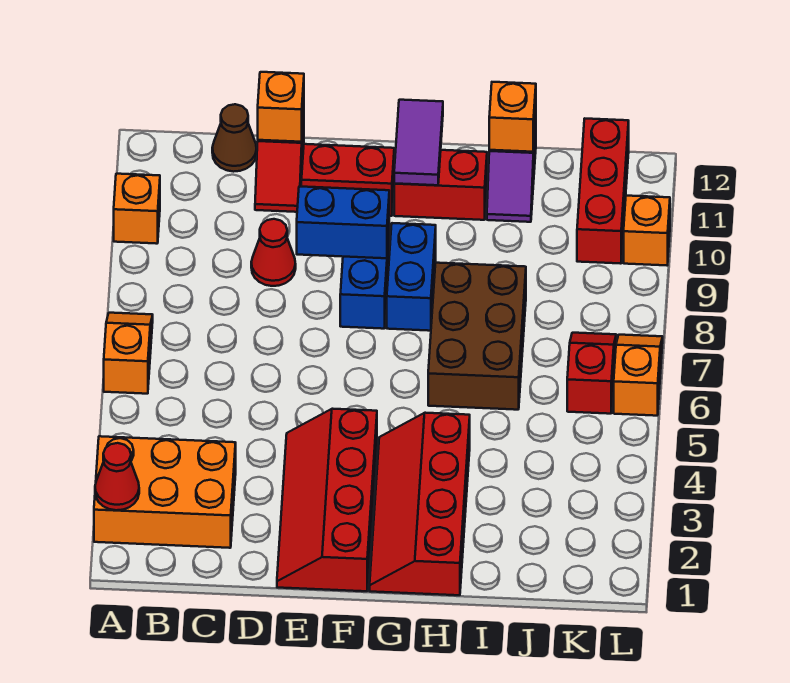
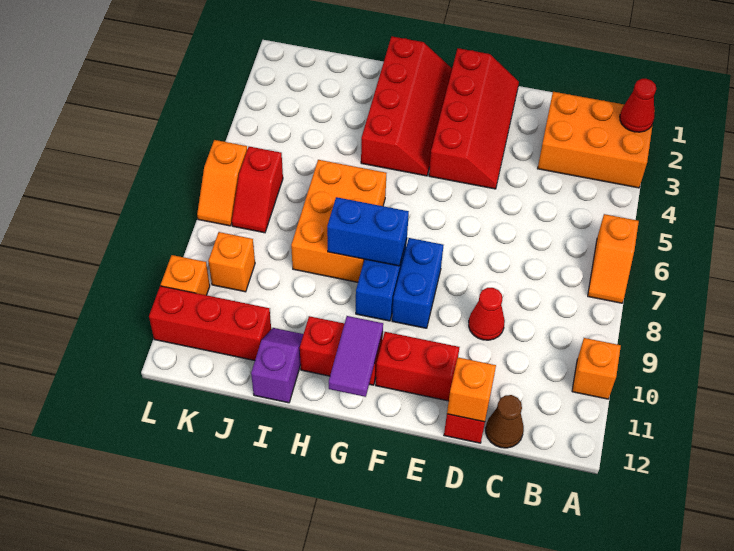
blue brick E9:F9 level 2 -> blue brick G8:H8 level 2
brown brick H6:I8 level 1 -> orange brick H6:I8 level 1
orange brick I12 level 2 -> orange brick K9 level 1
red brick K10:K12 level 1 -> red brick J11:L11 level 1

